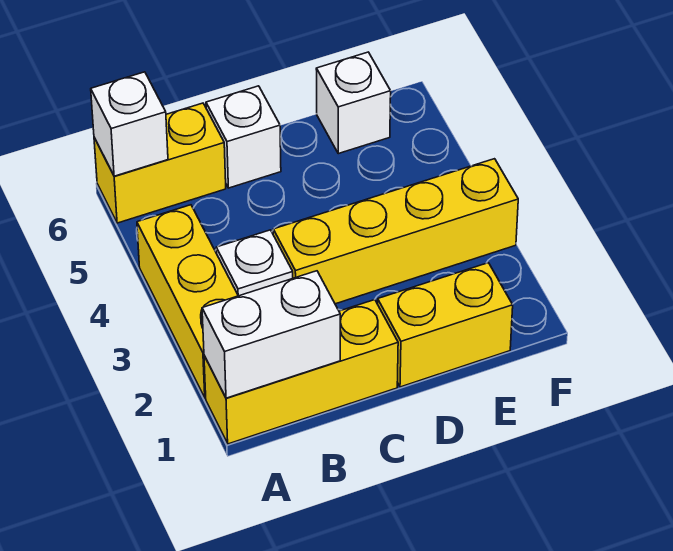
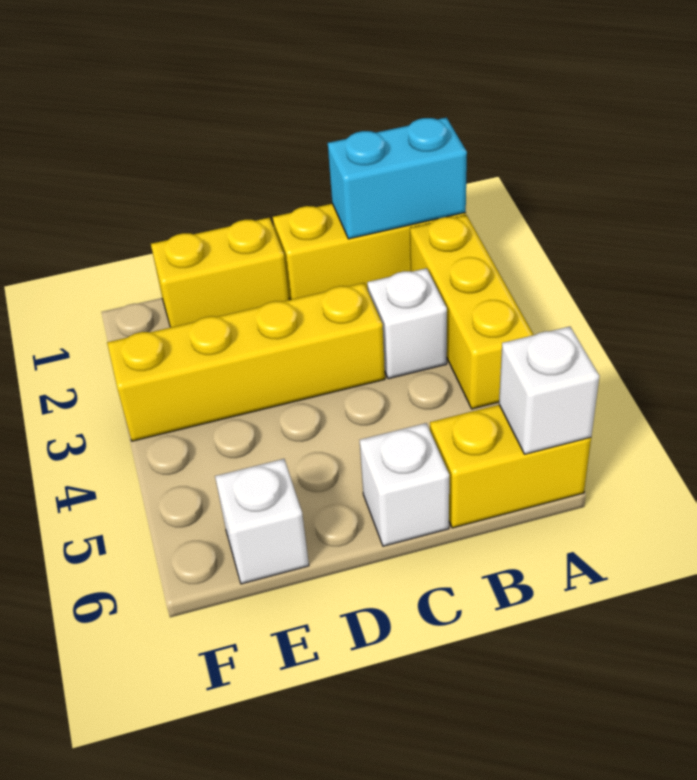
white brick A1:B1 level 2 -> cyan brick A1:B1 level 2

